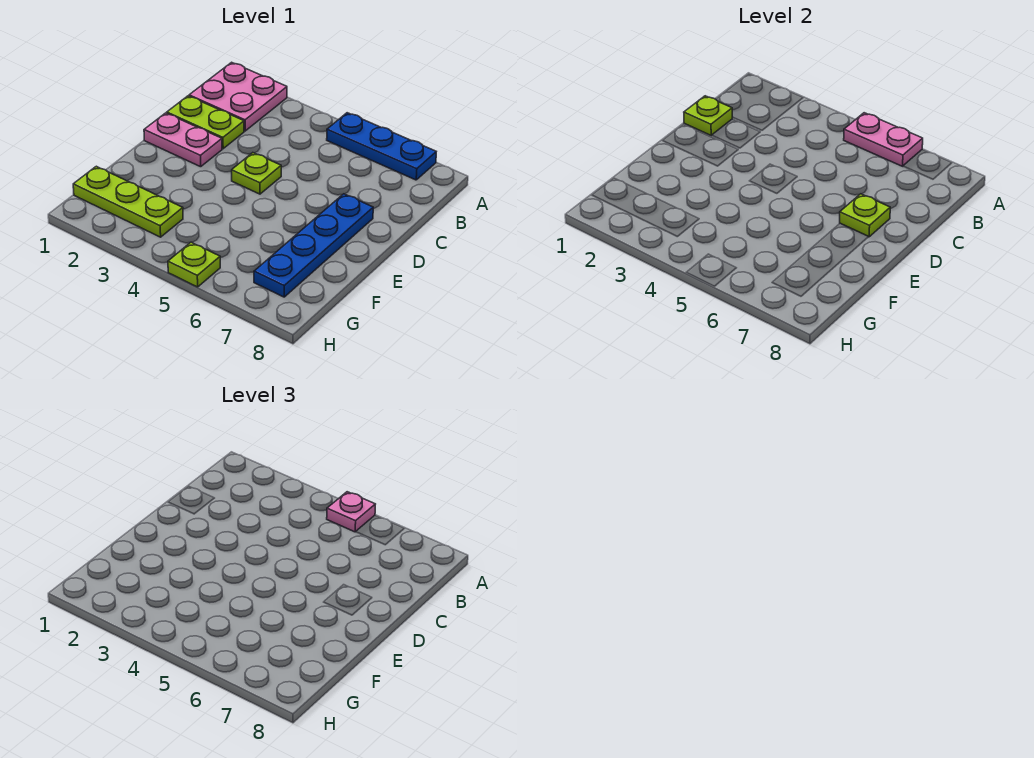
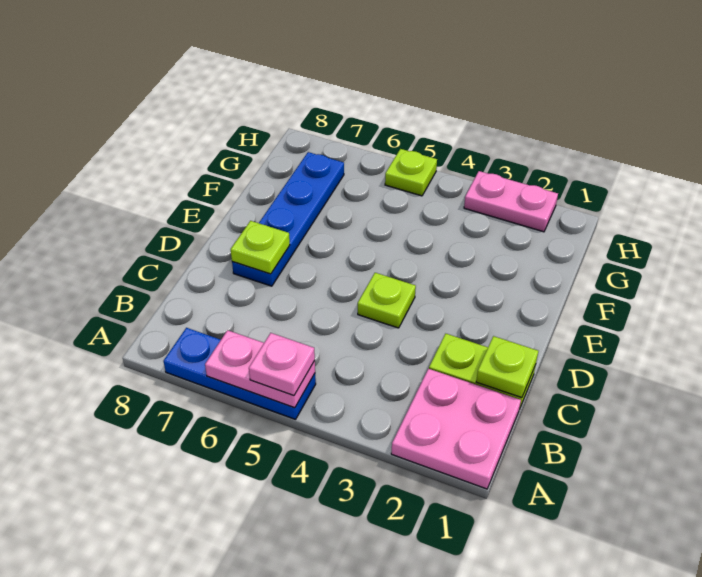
pink plate D1:D2 level 1 -> pink plate H2:H3 level 1
lime plate G1:G3 level 1 -> none

